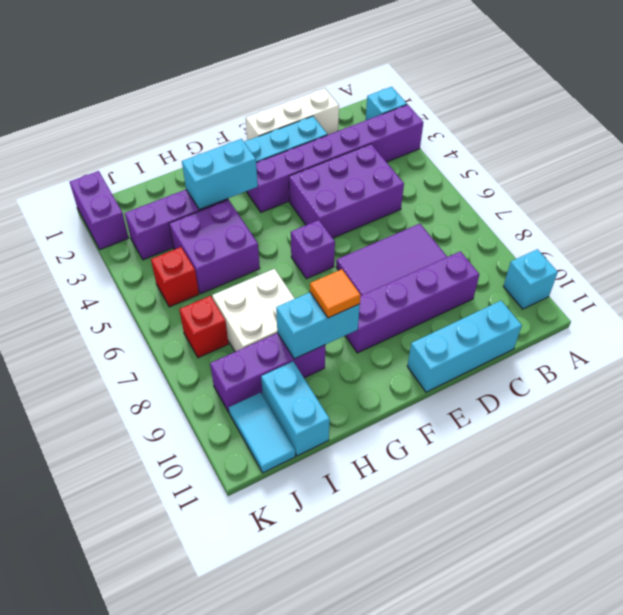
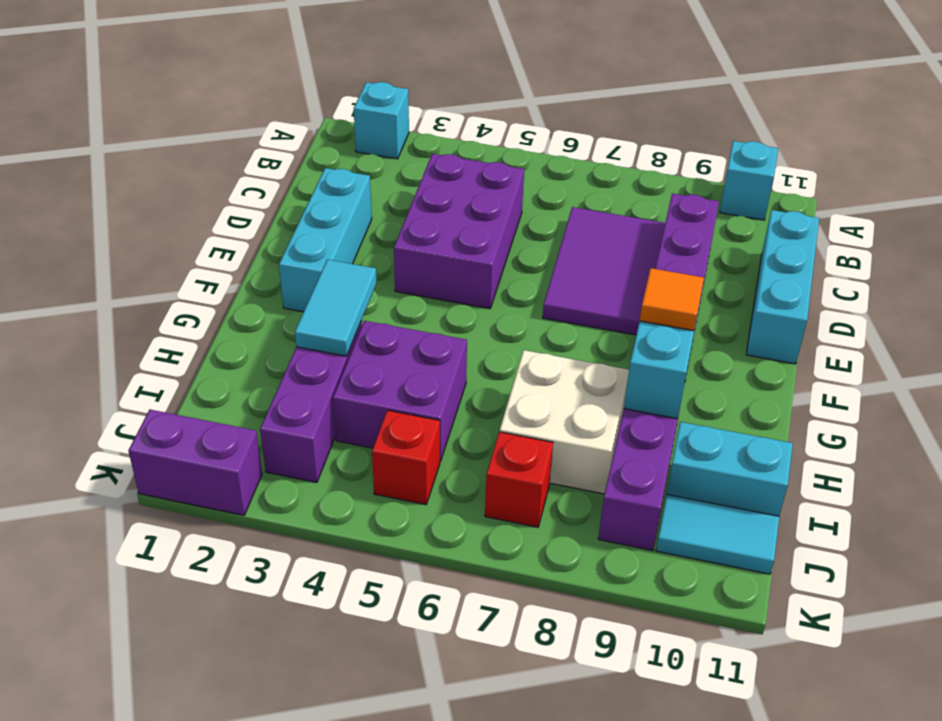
purple brick A3:F3 level 1 -> none
white brick C1:E1 level 1 -> none
purple brick F6 level 1 -> none
cyan brick G3:H3 level 2 -> cyan tile G3:H3 level 2

